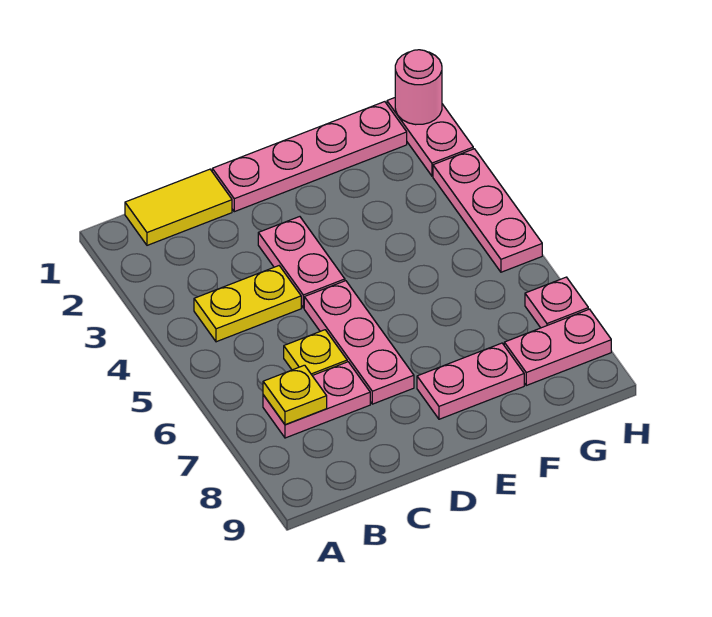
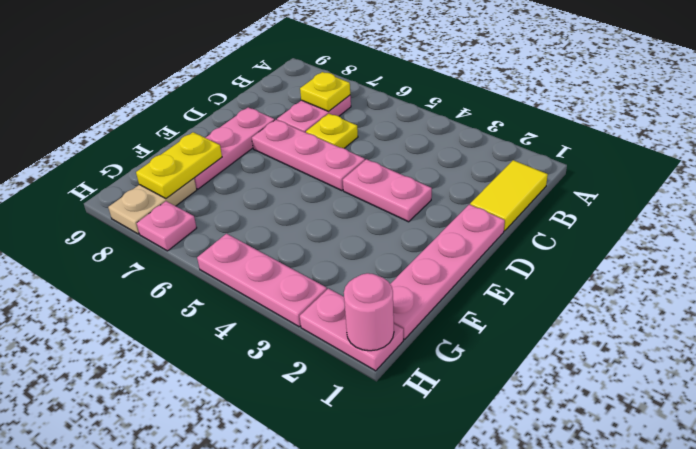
yellow plate B4:C4 level 1 -> yellow plate F8:G8 level 2
pink plate E8:F8 level 1 -> pink plate D8:F8 level 1
pink plate G8:H8 level 1 -> tan plate G8:H8 level 1

